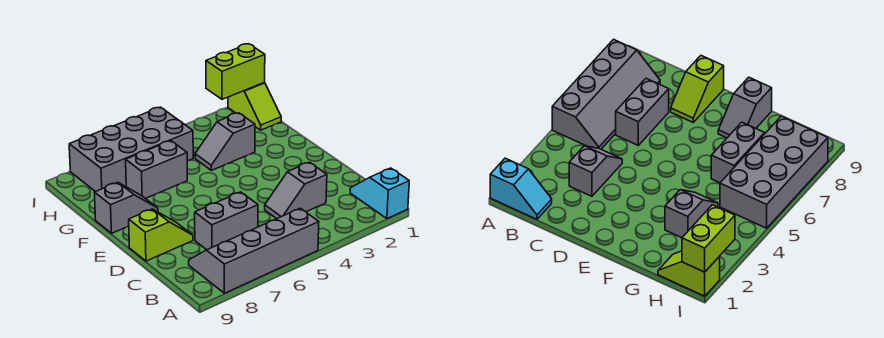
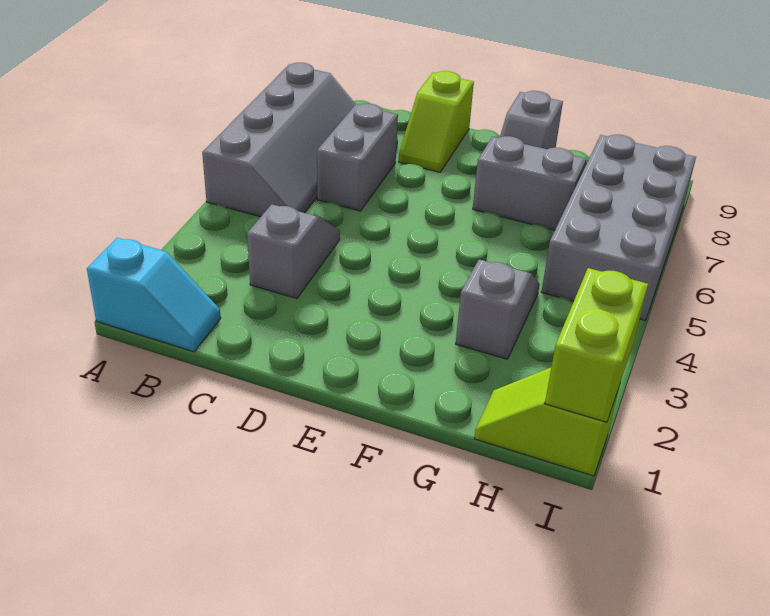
grey brick G6:G7 level 1 -> grey brick F7:G7 level 1

